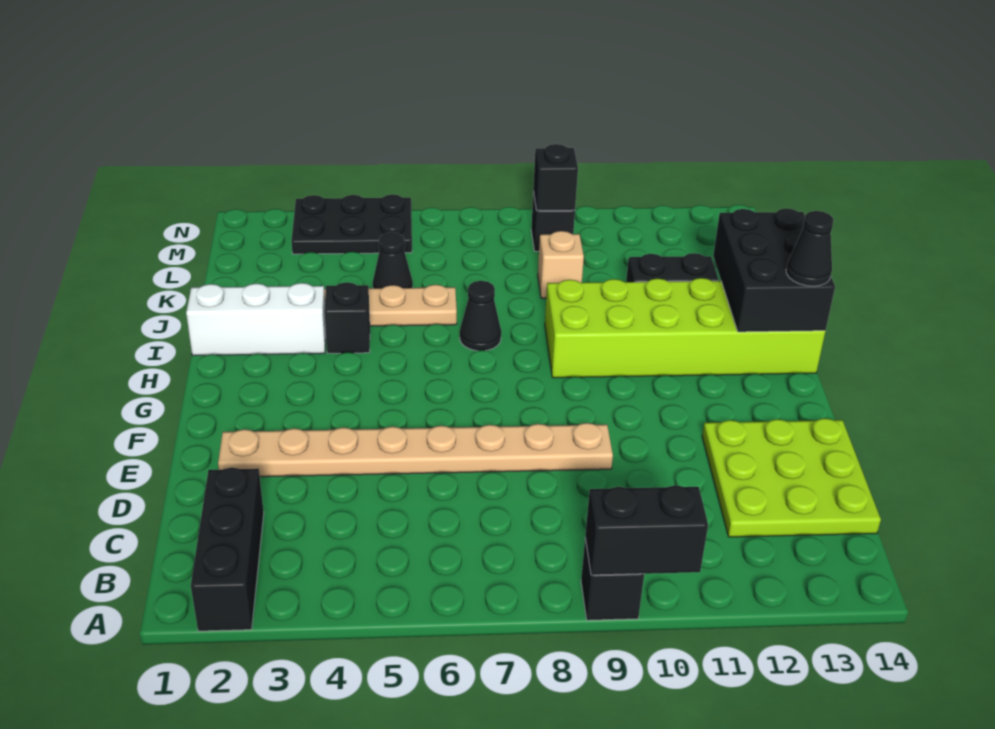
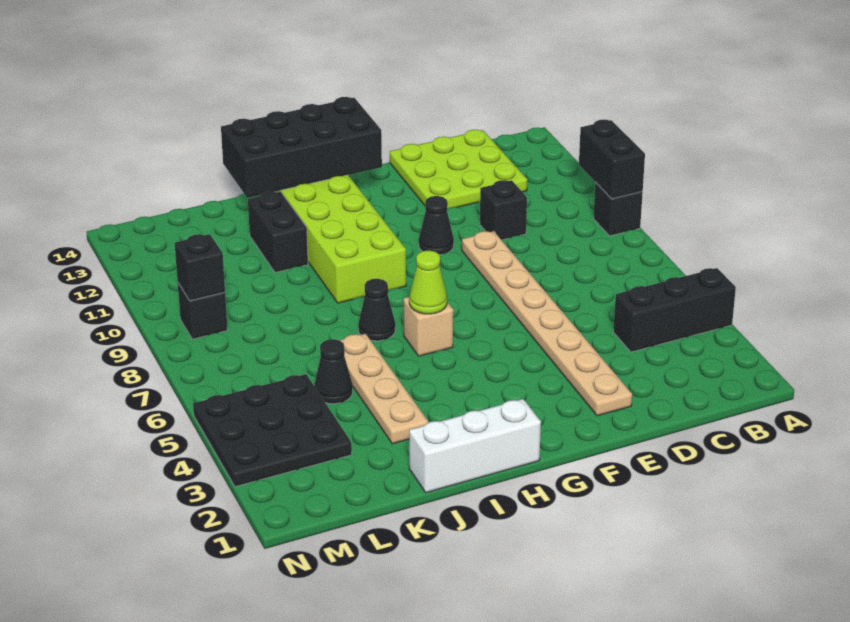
black brick A2:C2 level 1 -> black brick A4:C4 level 1
none -> lime cone H6 level 2
black brick H13:J14 level 2 -> black brick G13:J14 level 2
black cone H14 level 3 -> black cone F10 level 1
white brick I1:I3 level 1 -> white brick H1:J1 level 1
black brick I4 level 1 -> black brick D10 level 1
tan brick K9 level 1 -> tan brick H6 level 1
black plate M3:N5 level 1 -> black plate L3:N5 level 1

